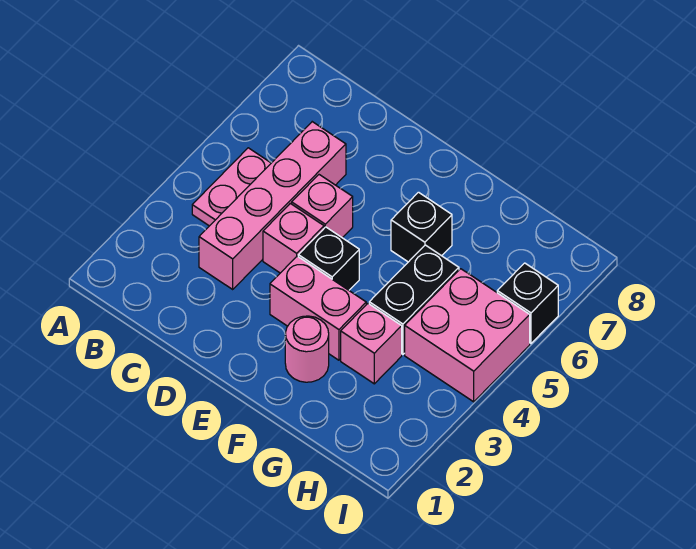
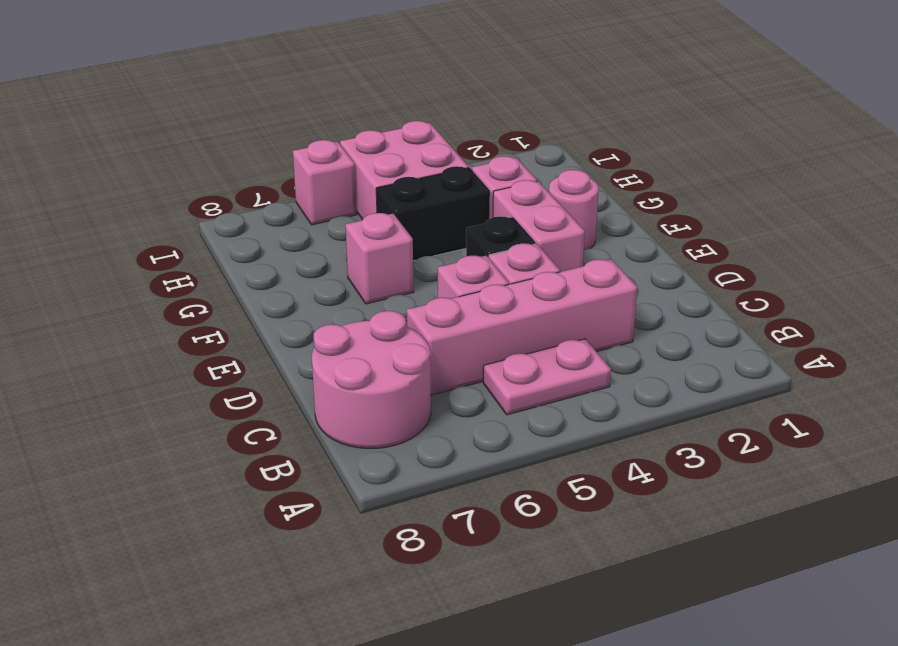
none -> pink round brick B7:C8 level 1
black brick F6 level 1 -> pink brick F6 level 1
black brick I6 level 1 -> pink brick I6 level 1

